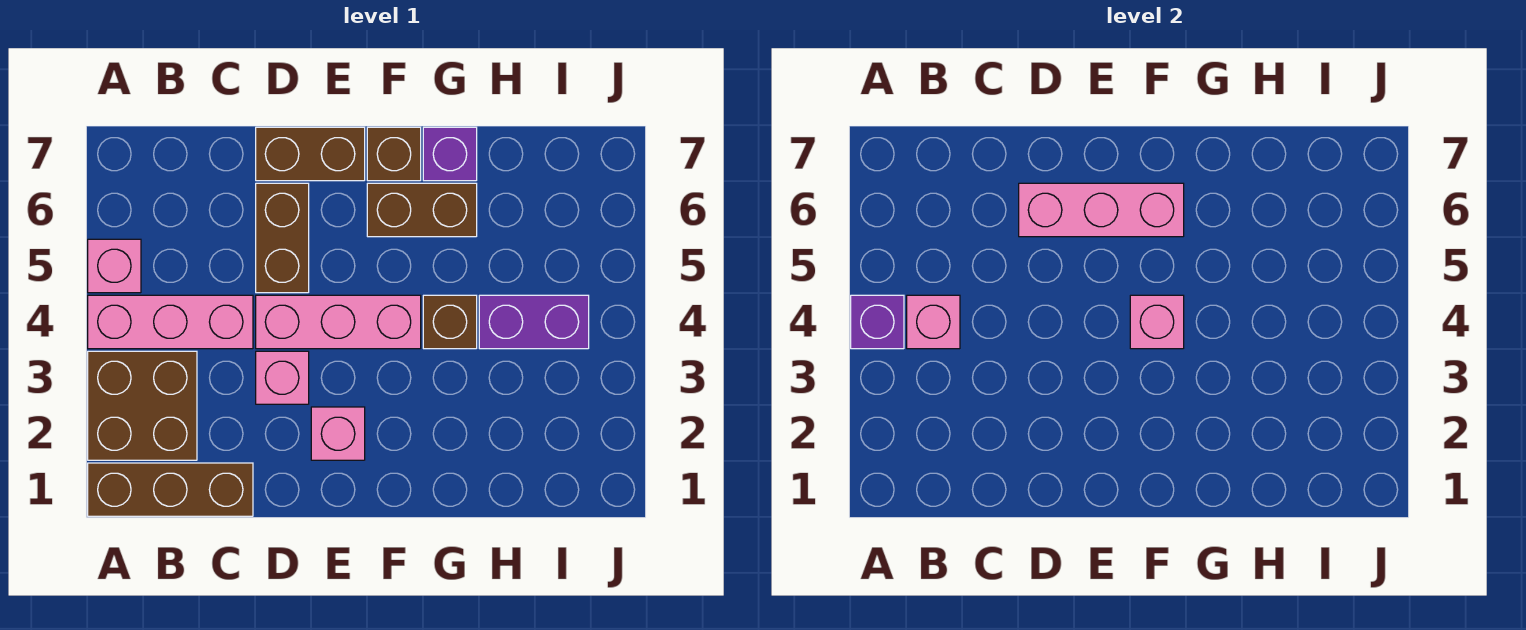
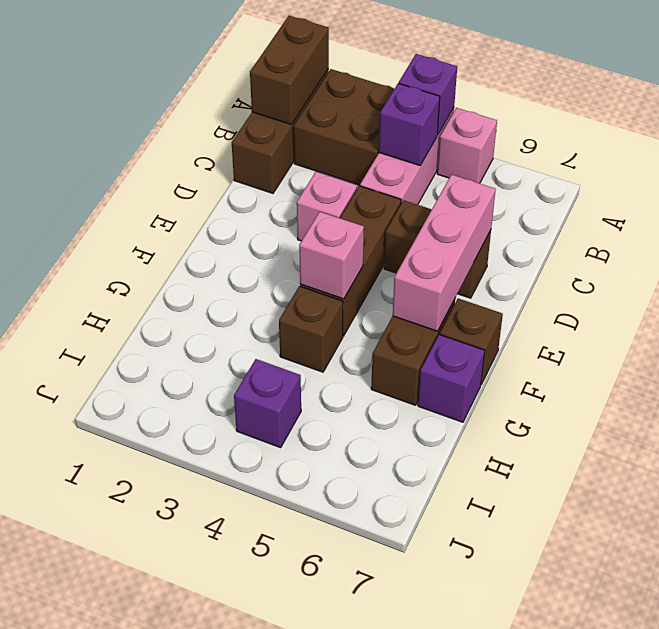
pink brick B4 level 2 -> purple brick B4 level 2
pink brick D4:F4 level 1 -> brown brick D4:F4 level 1
brown brick D7:E7 level 1 -> brown brick A1:B1 level 2
pink brick E2 level 1 -> none
purple brick H4:I4 level 1 -> purple brick I4 level 1

